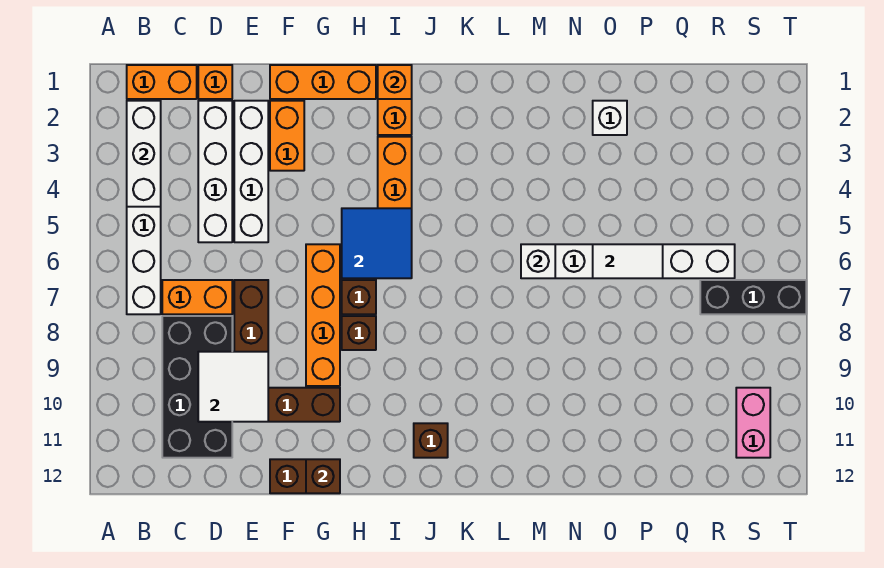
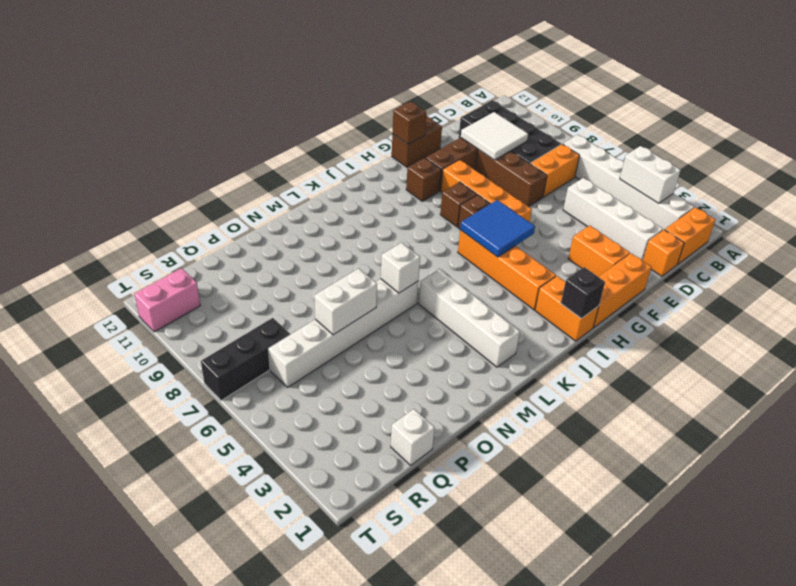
white brick B2:B4 level 2 -> white brick B3:B4 level 2
white brick E2:E5 level 1 -> white brick L2:L5 level 1
orange brick I1 level 2 -> black brick I1 level 2
brown brick J11 level 1 -> brown brick H10 level 1
white brick O2 level 1 -> white brick Q1 level 1
white tile O6:P6 level 2 -> white brick O6:P6 level 2
pink brick S10:S11 level 1 -> pink brick S11:T11 level 1

